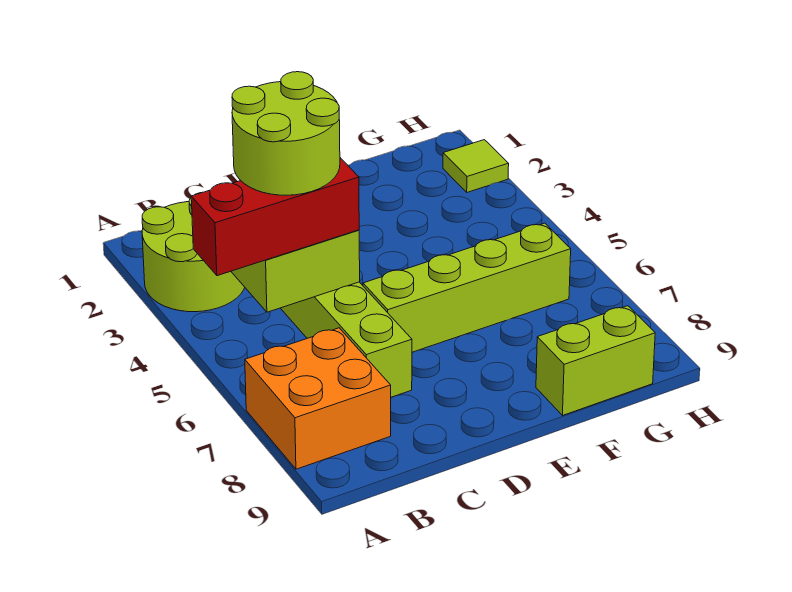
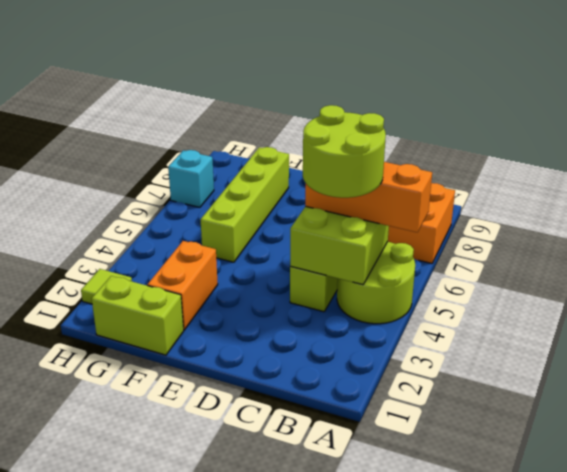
lime round brick A2:B3 level 1 -> lime round brick A4:B5 level 1
red brick A5:C5 level 3 -> orange brick A5:C5 level 3
lime brick D6:G6 level 1 -> lime brick F5:F8 level 1
none -> orange brick F2:F3 level 1
lime brick F9:G9 level 1 -> lime brick F1:G1 level 1
none -> cyan brick H7 level 1

